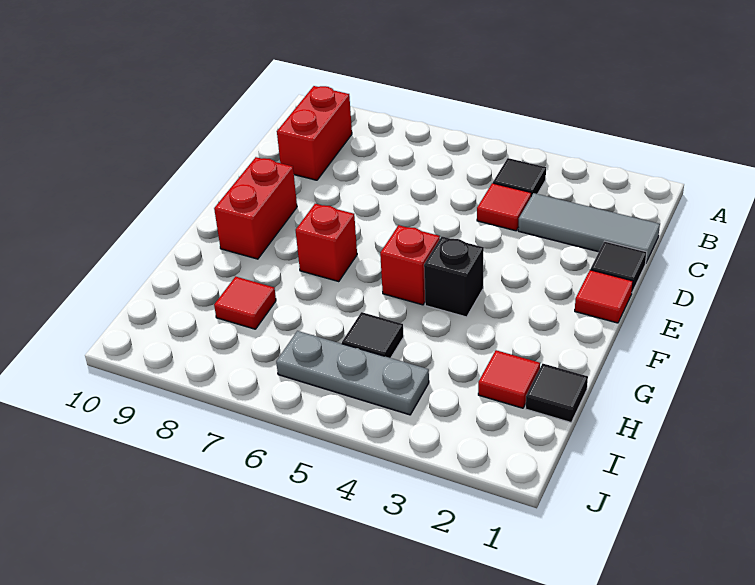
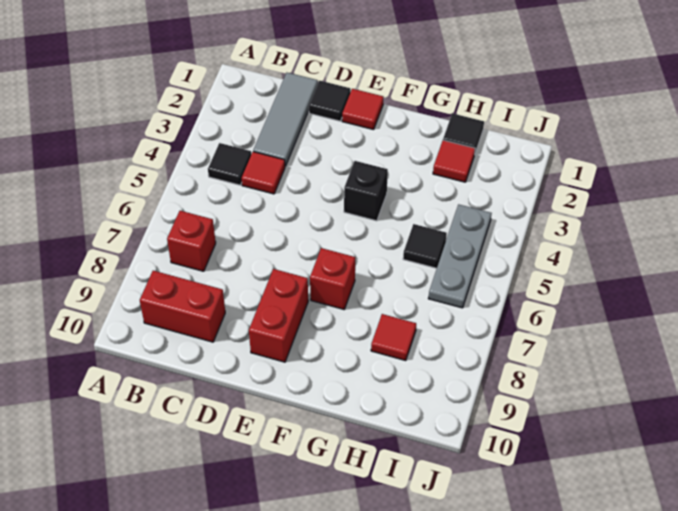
red brick E9:F9 level 1 -> red brick E8:E9 level 1
red brick F5 level 1 -> red brick B7 level 1

